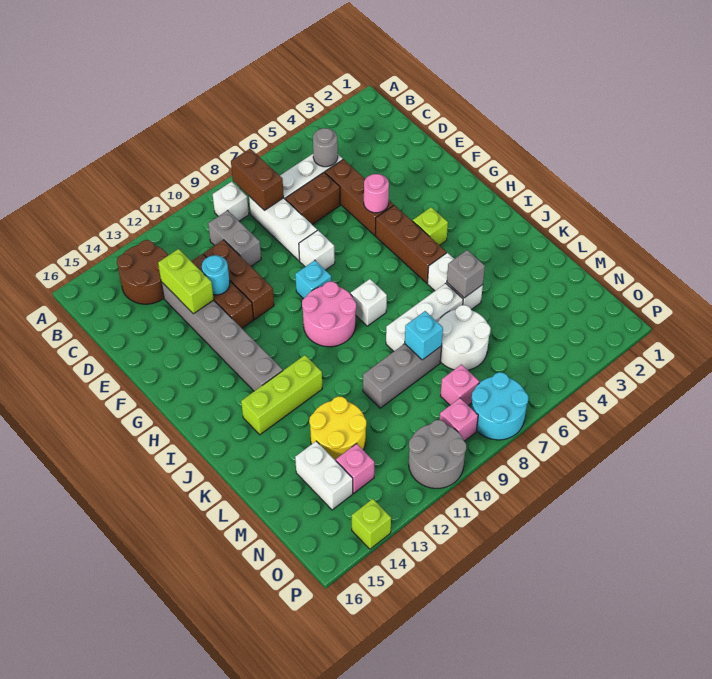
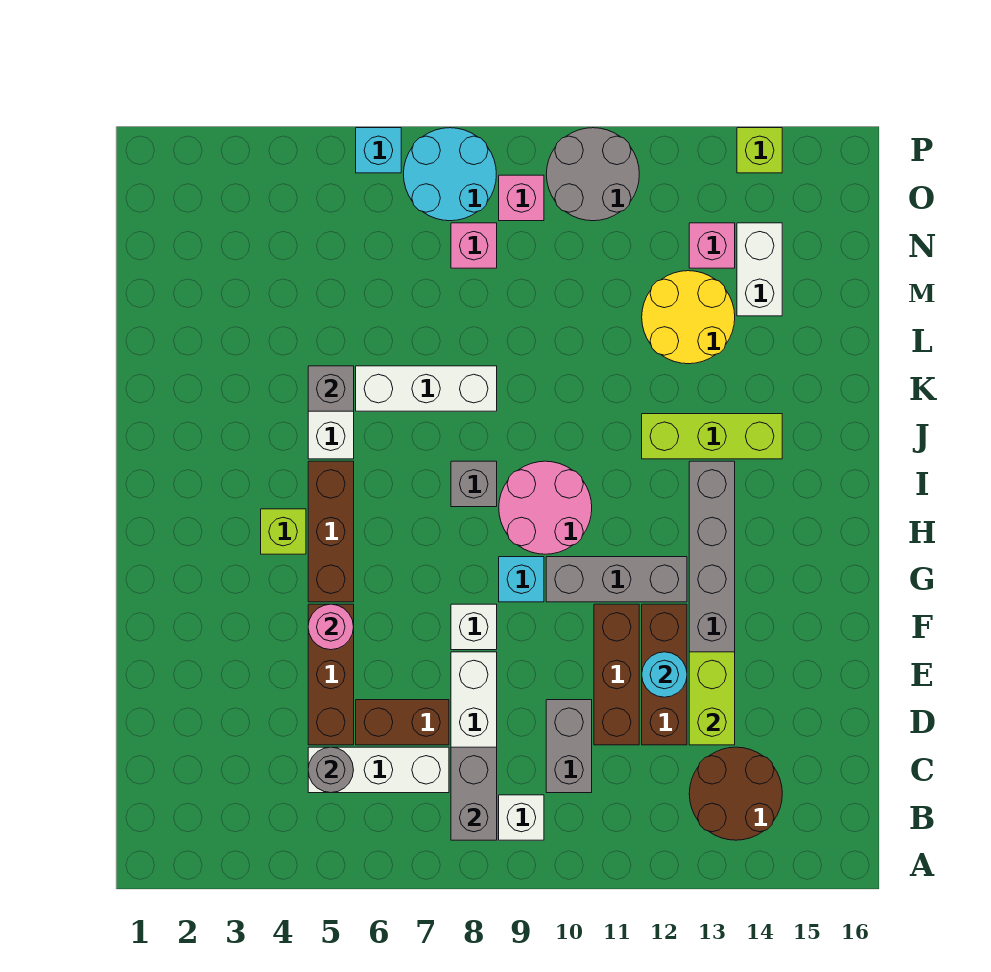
brown brick B8:C8 level 2 -> grey brick B8:C8 level 2
white brick I8 level 1 -> grey brick I8 level 1
white round brick L6:M7 level 1 -> none
grey brick L8:L10 level 1 -> grey brick G10:G12 level 1
cyan brick L8 level 2 -> cyan brick P6 level 1

